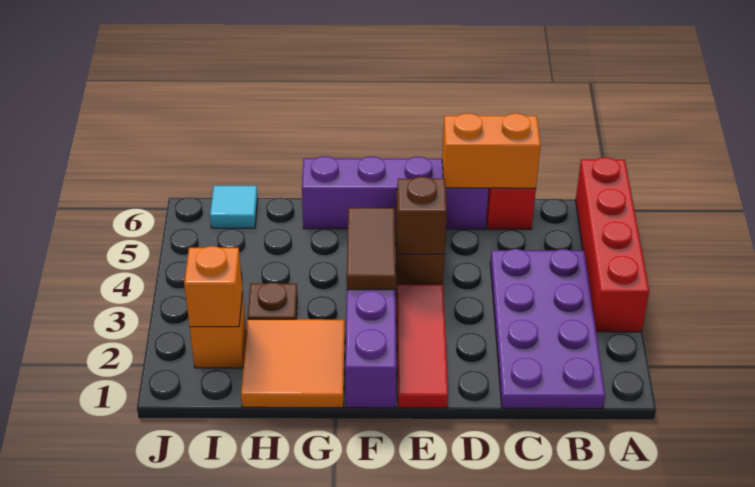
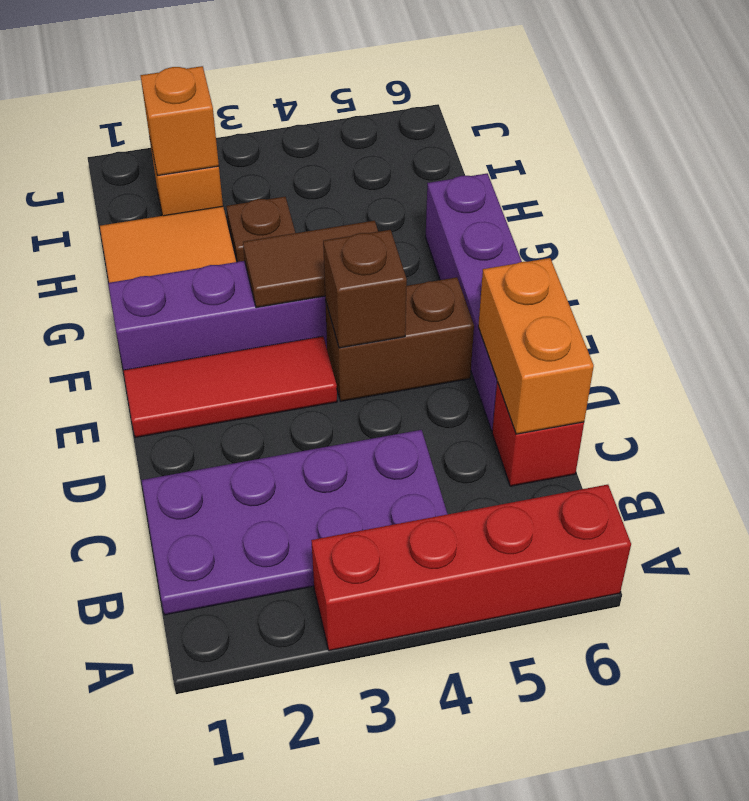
cyan tile I6 level 1 -> none

